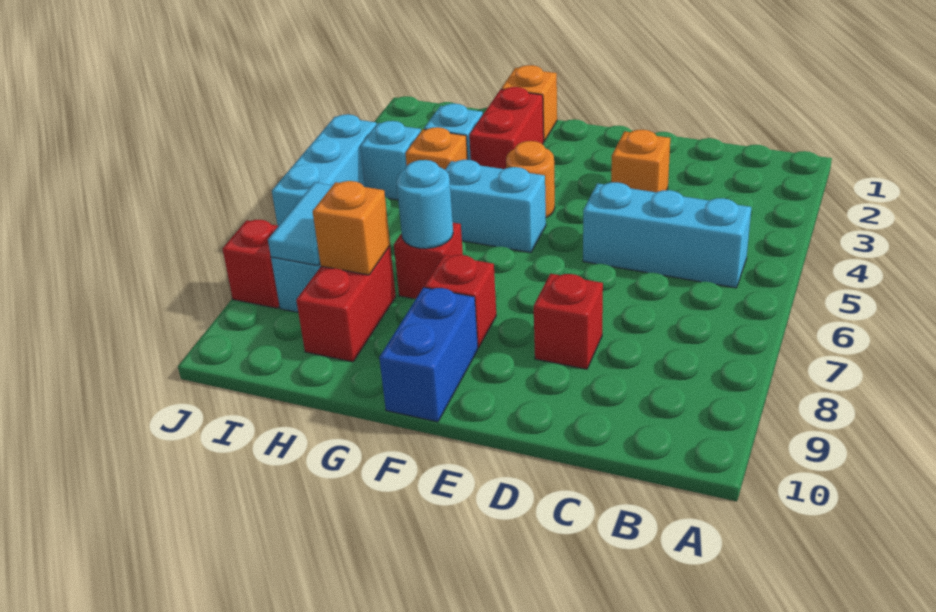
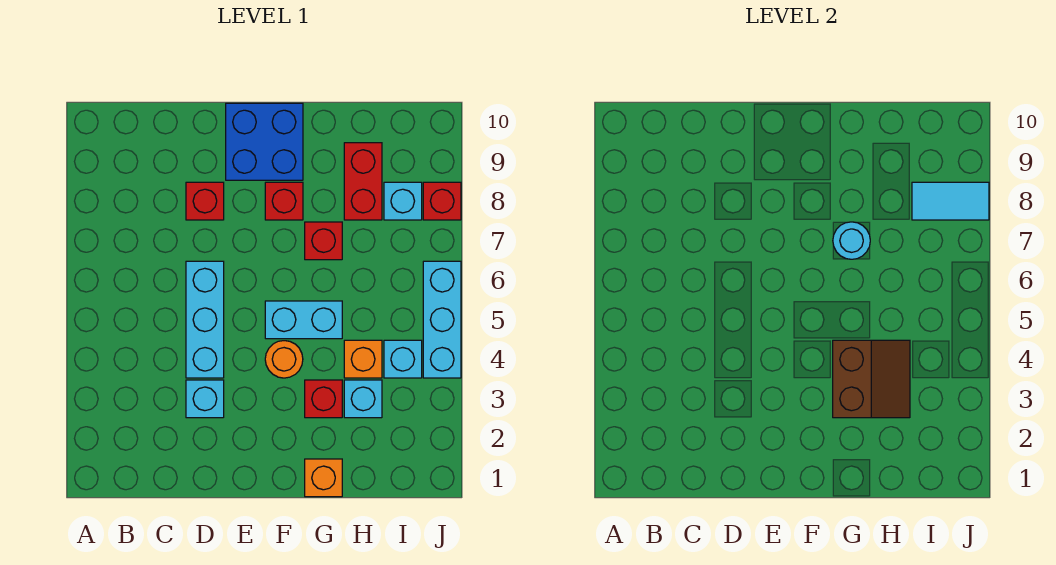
cyan brick B5:D5 level 1 -> cyan brick D4:D6 level 1
orange brick D3 level 1 -> cyan brick D3 level 1
blue brick F9:F10 level 1 -> blue brick E9:F10 level 1
red brick G2:G3 level 1 -> red brick G3 level 1
none -> brown slope G3:H4 level 2 top G
orange brick H8 level 2 -> none
cyan tile I7:I8 level 2 -> cyan tile I8:J8 level 2

